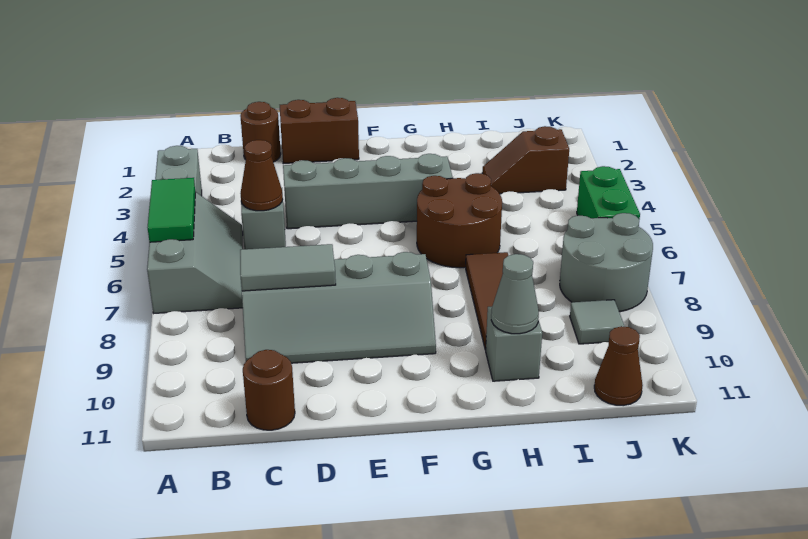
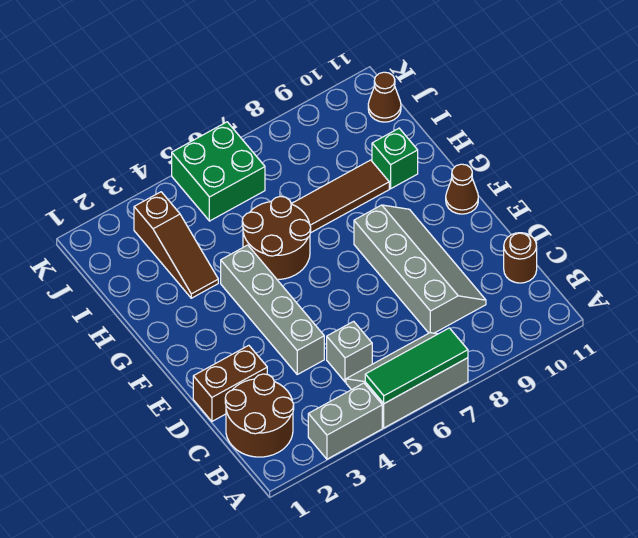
green tile A5:A6 level 2 -> green tile A5:A7 level 2
brown round brick C1 level 1 -> brown round brick B1:C2 level 1
brown cone C5 level 2 -> brown cone F11 level 1
grey tile C8:D8 level 2 -> none
brown brick D1:E1 level 1 -> brown brick D1:D2 level 1
grey brick H10 level 1 -> green brick H10 level 1
grey cone H10 level 2 -> none
brown slope I3:J3 level 1 top J -> brown slope H3:J3 level 1 top J
grey round brick J7:K8 level 1 -> none
grey tile J9 level 1 -> none
green brick K5:K6 level 1 -> green brick J5:K6 level 1

